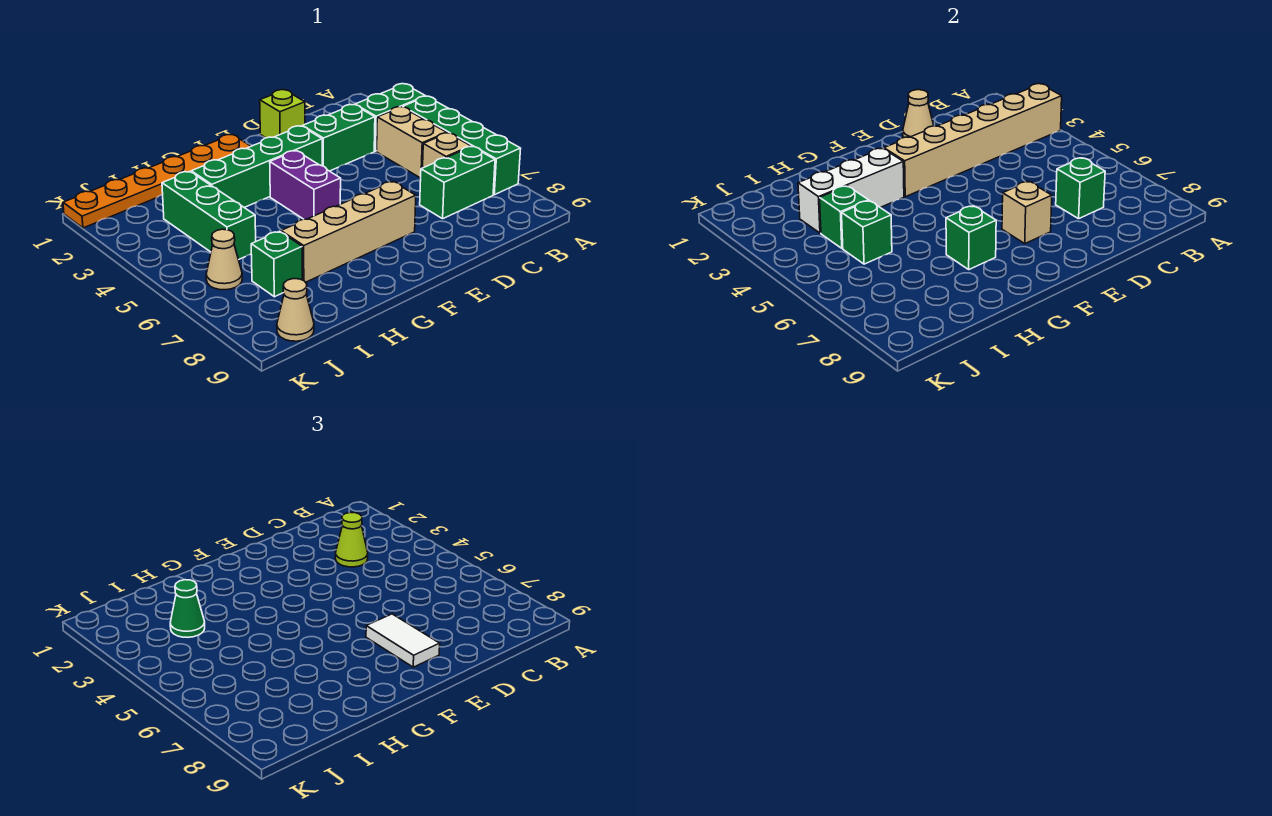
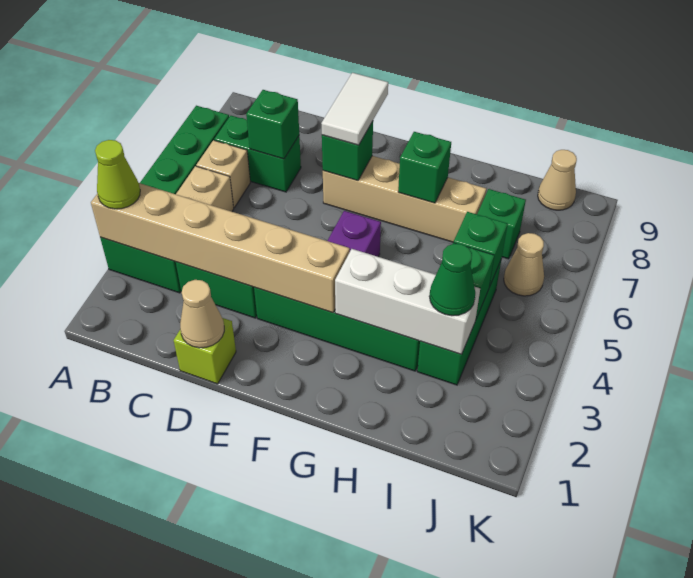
lime cone C3 level 3 -> lime cone A3 level 3
tan brick E7 level 2 -> green brick E7 level 2
orange plate F1:K1 level 1 -> none

